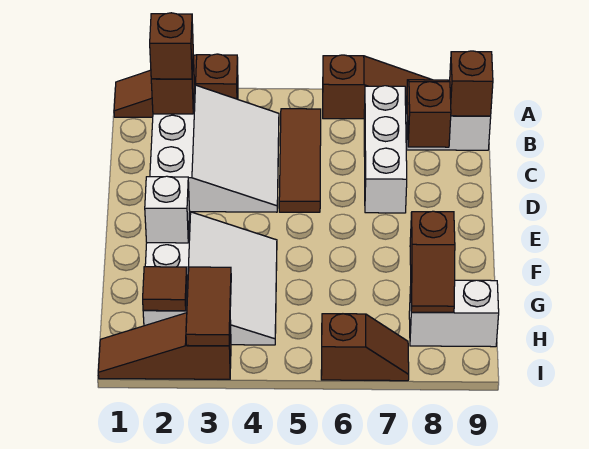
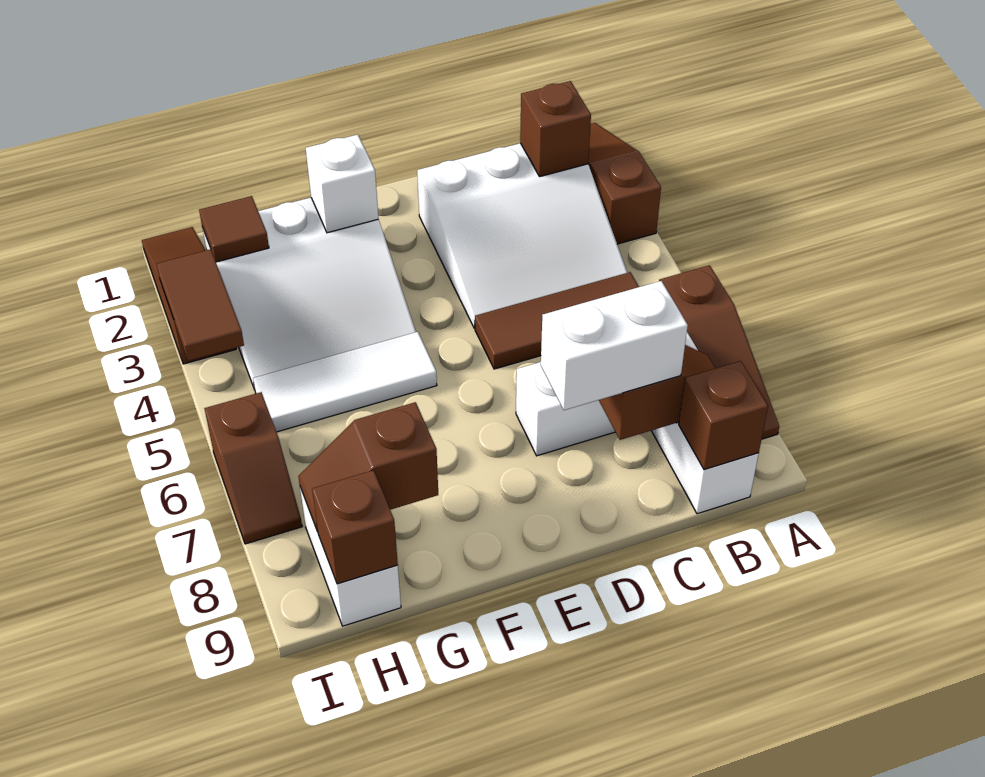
brown brick B2 level 3 -> brown brick H9 level 2
none -> white brick C8:D8 level 3
none -> white tile F5:H5 level 1
brown tile H3:I3 level 2 -> brown tile I3:I4 level 2

